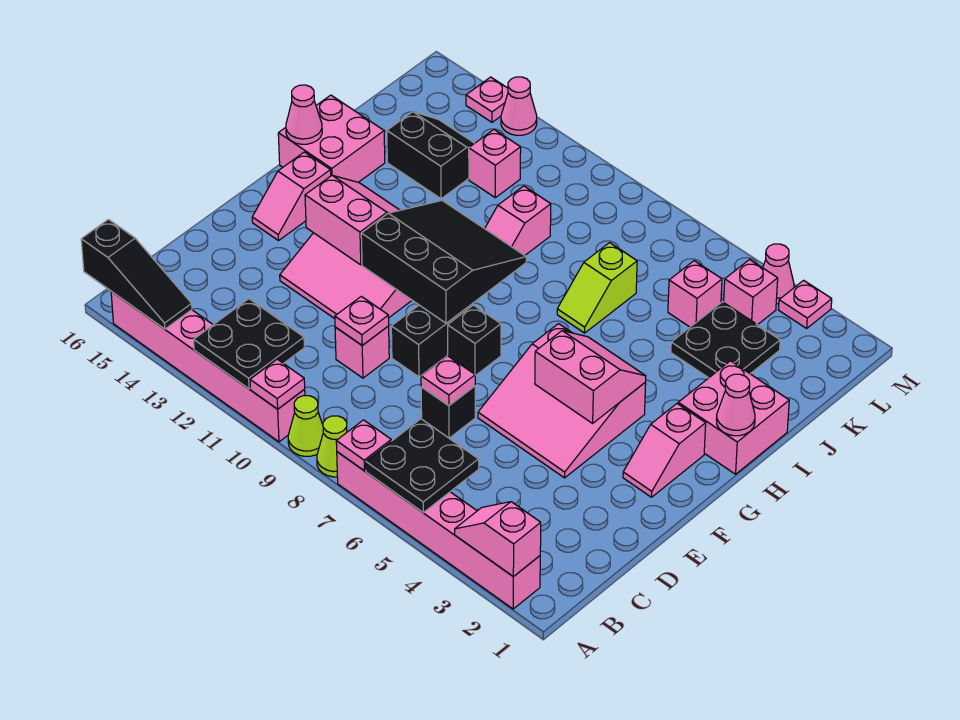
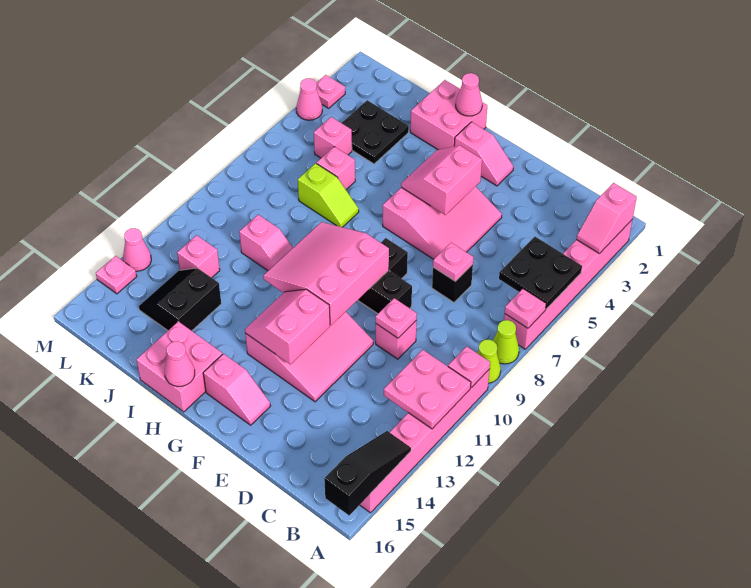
black plate A11:B12 level 2 -> pink plate A11:B12 level 2
black slope F9:H11 level 2 top F -> pink slope F9:H11 level 2 top F
pink brick L4 level 1 -> pink brick J6 level 1

